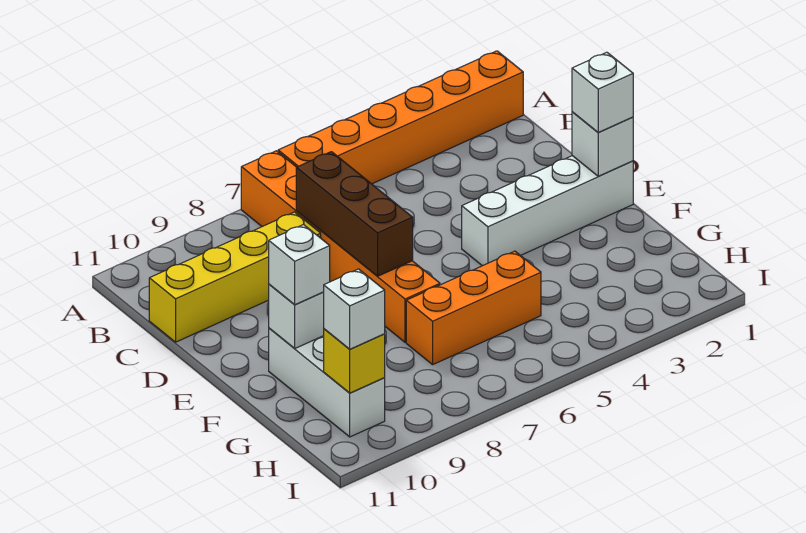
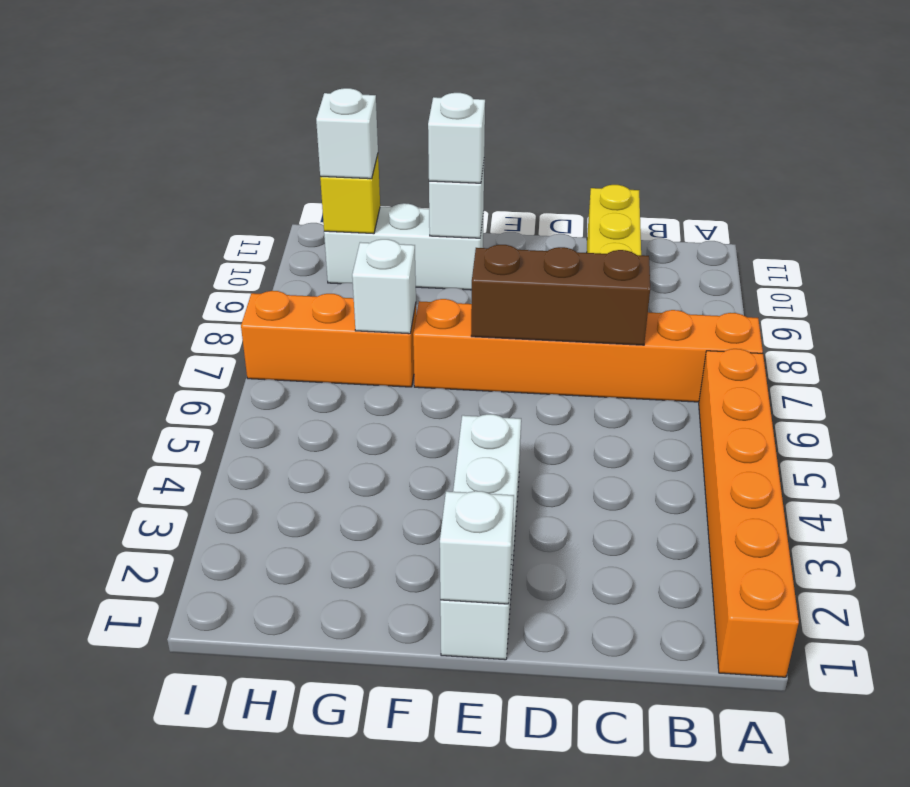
white brick E1 level 3 -> white brick G7 level 2
orange brick G5:G7 level 1 -> orange brick G7:I7 level 1

